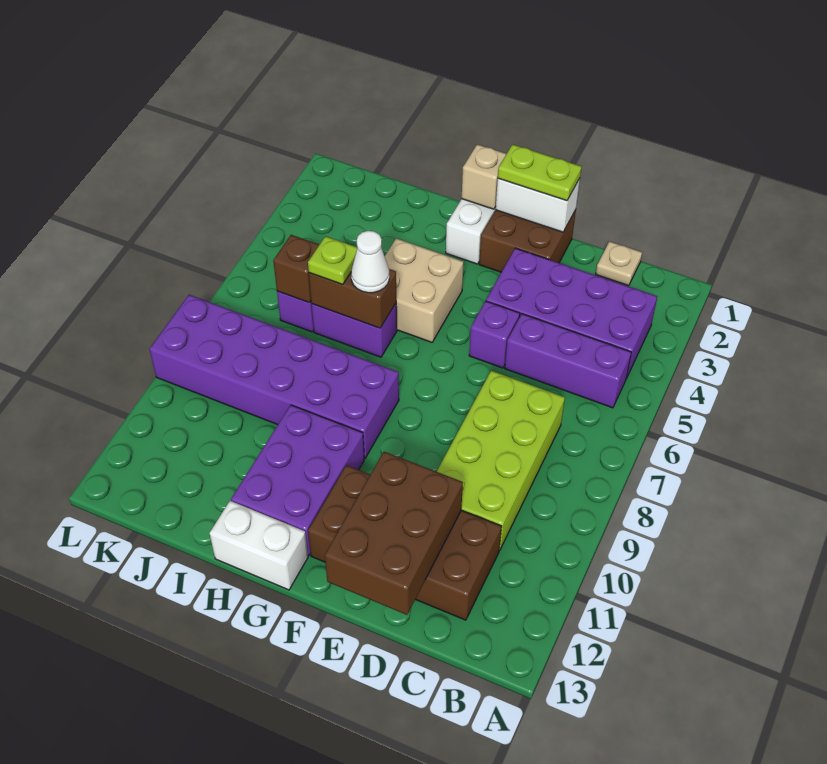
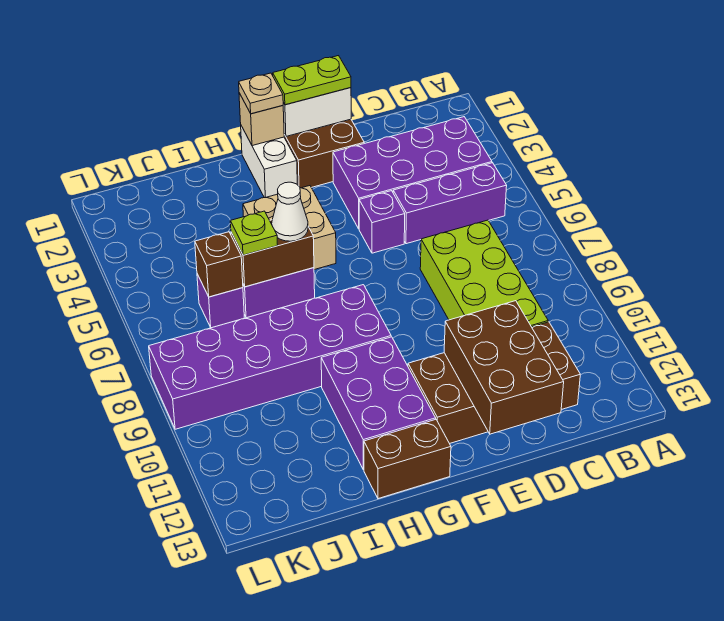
tan plate C1 level 1 -> tan plate G1 level 3
white brick G13:H13 level 1 -> brown brick G13:H13 level 1

